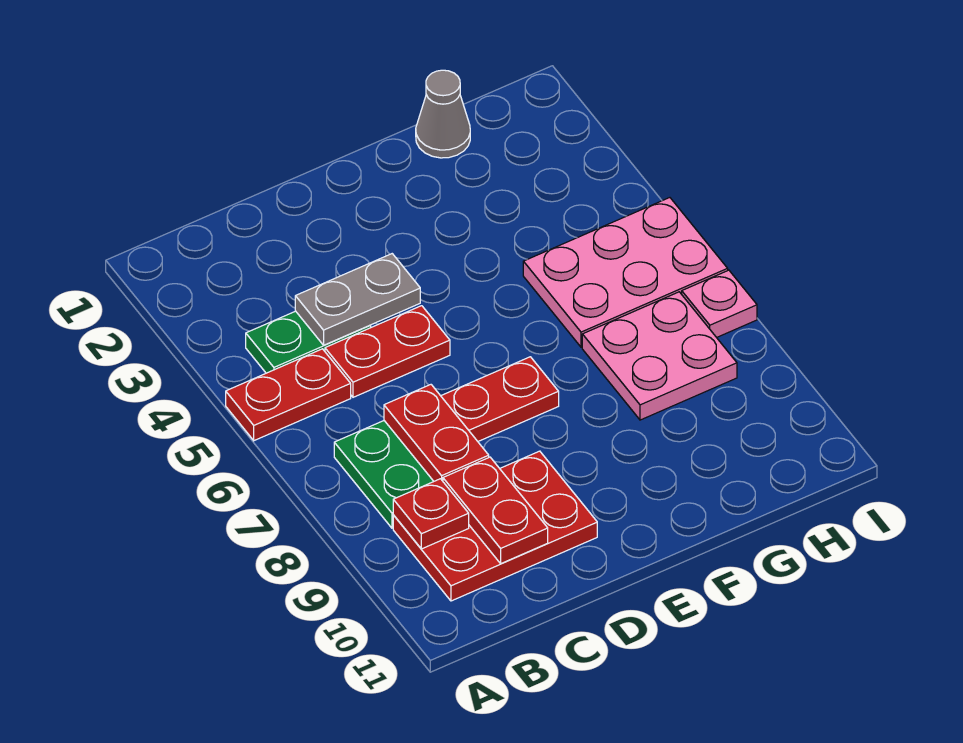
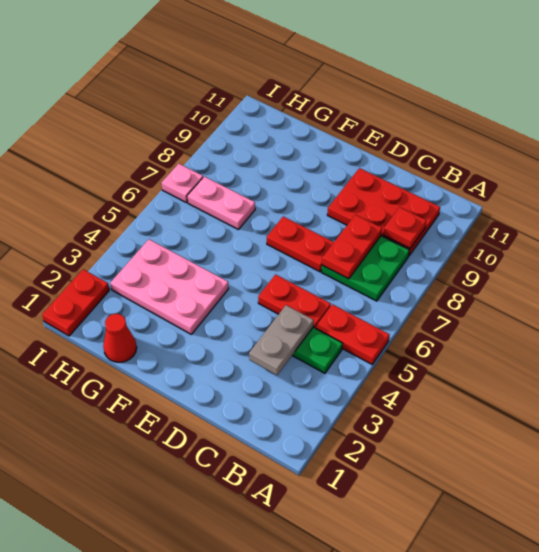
grey plate C4:D4 level 2 -> grey plate C3:C4 level 2
red plate C9:C10 level 2 -> red plate I1:I2 level 1
grey cone G1 level 1 -> red cone G1 level 1
pink plate G5:I6 level 1 -> pink plate F3:H4 level 1
pink plate G7:H8 level 1 -> pink plate G7:H7 level 1

